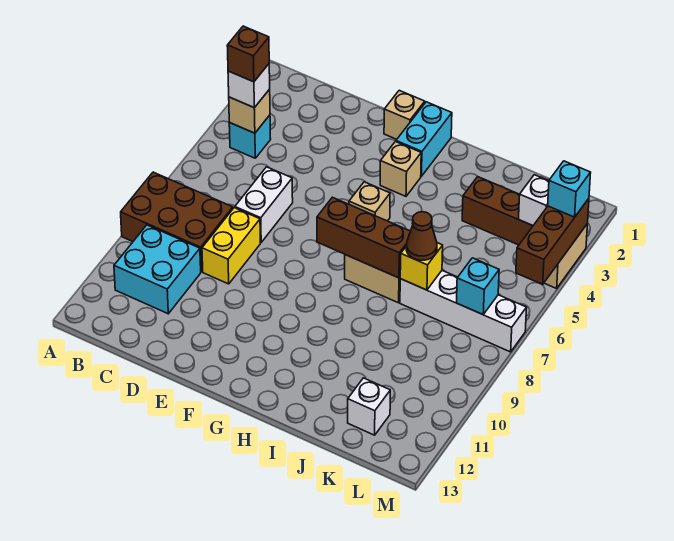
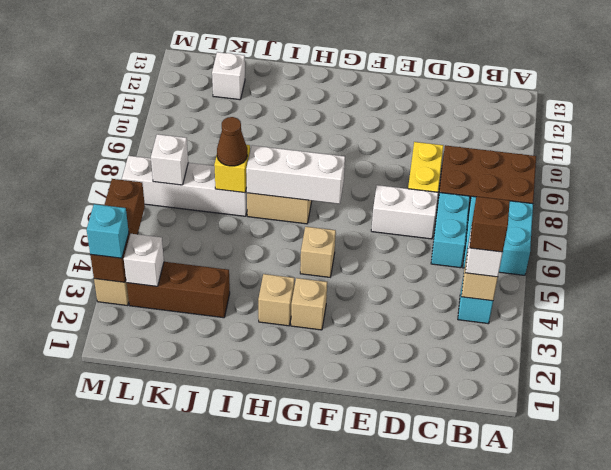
cyan brick B10:C11 level 1 -> cyan brick A6:B7 level 1
white brick D6:D7 level 1 -> white brick D7:E7 level 1
tan brick F1 level 1 -> tan brick H3 level 1
cyan brick G1:G2 level 1 -> cyan brick C6:C7 level 1
brown brick G7:I7 level 2 -> white brick G7:I7 level 2
cyan brick L7 level 2 -> white brick L7 level 2

